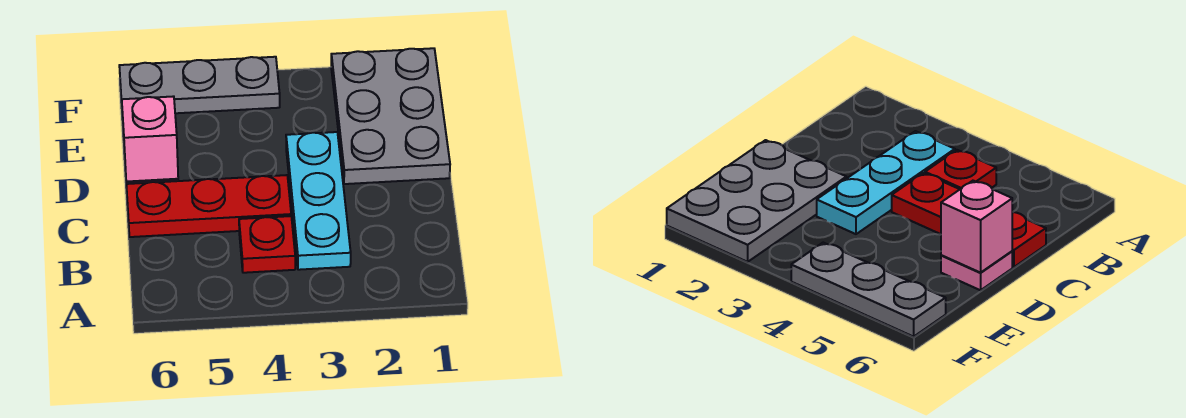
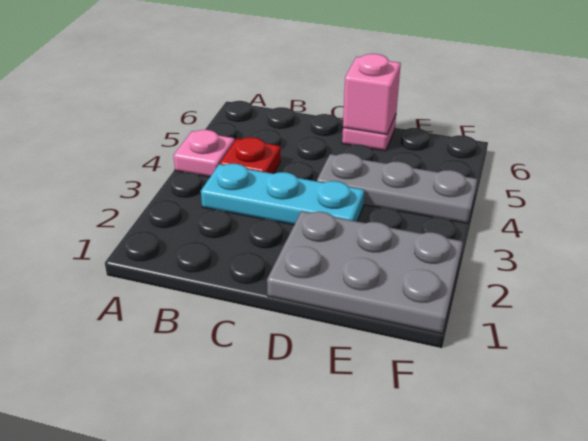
none -> pink plate A4 level 1
red plate C4:C6 level 1 -> none
grey plate F4:F6 level 1 -> grey plate D4:F4 level 1

